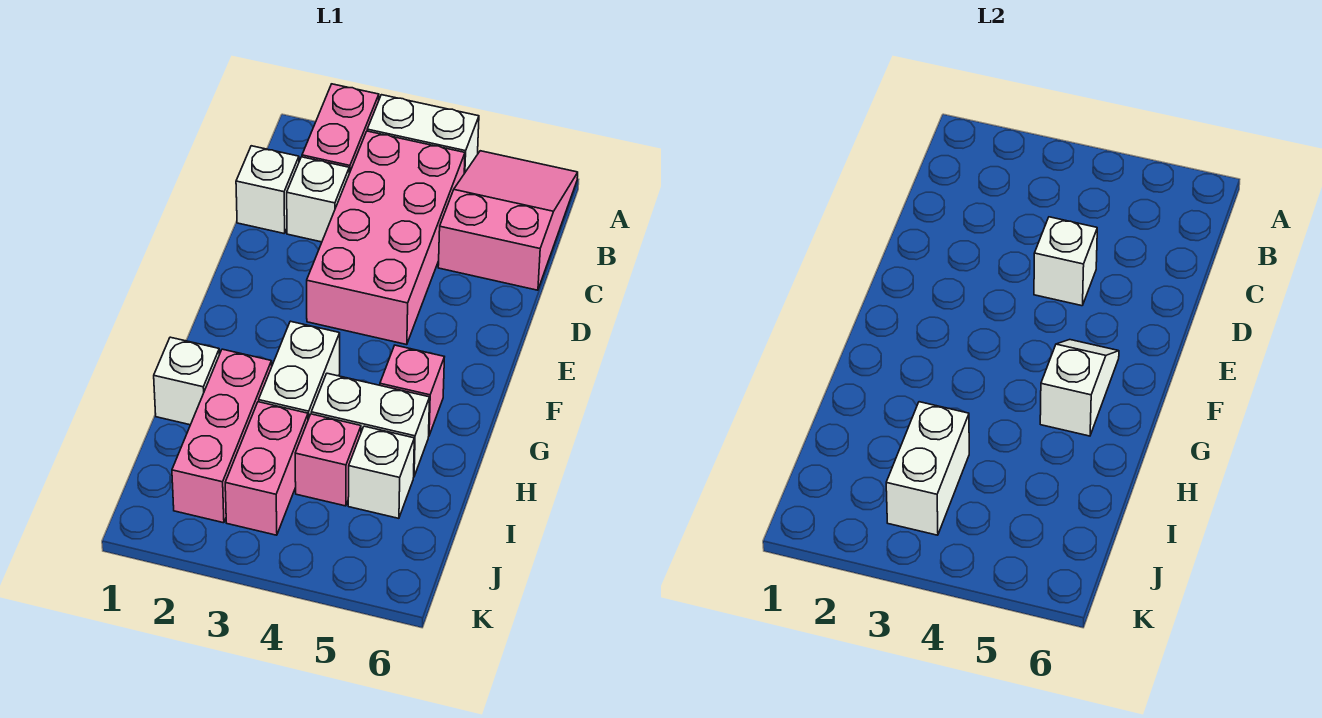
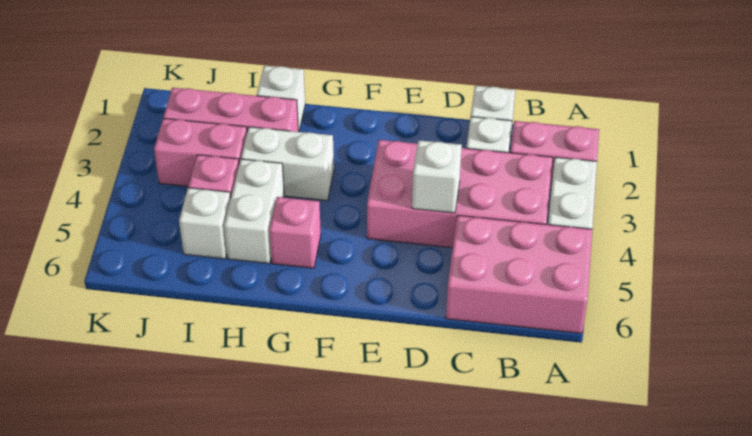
pink slope A5:C6 level 1 top C -> pink brick A5:C6 level 1
white slope F5:G5 level 2 top G -> none
white brick I3:J3 level 2 -> none

